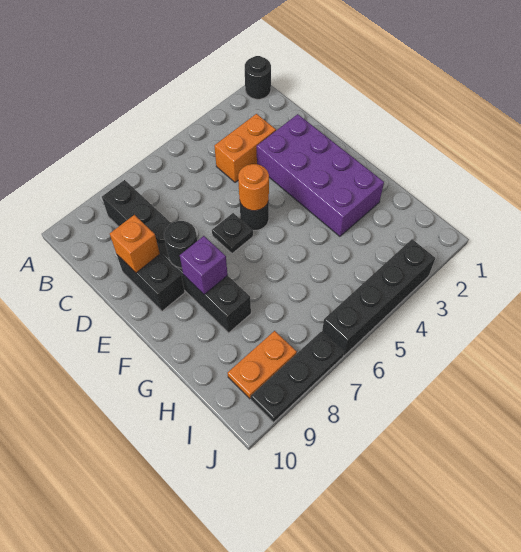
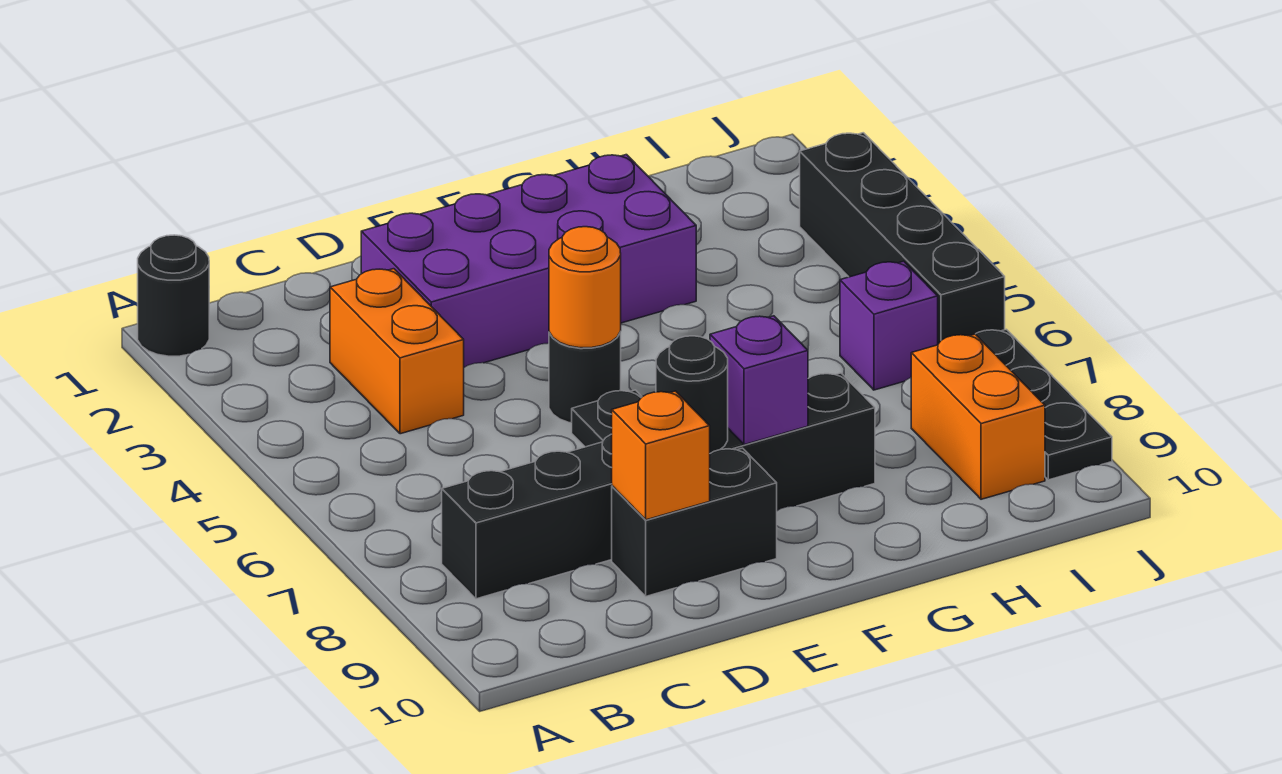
none -> purple brick I6 level 1
orange plate I8:I9 level 1 -> orange brick I8:I9 level 1

